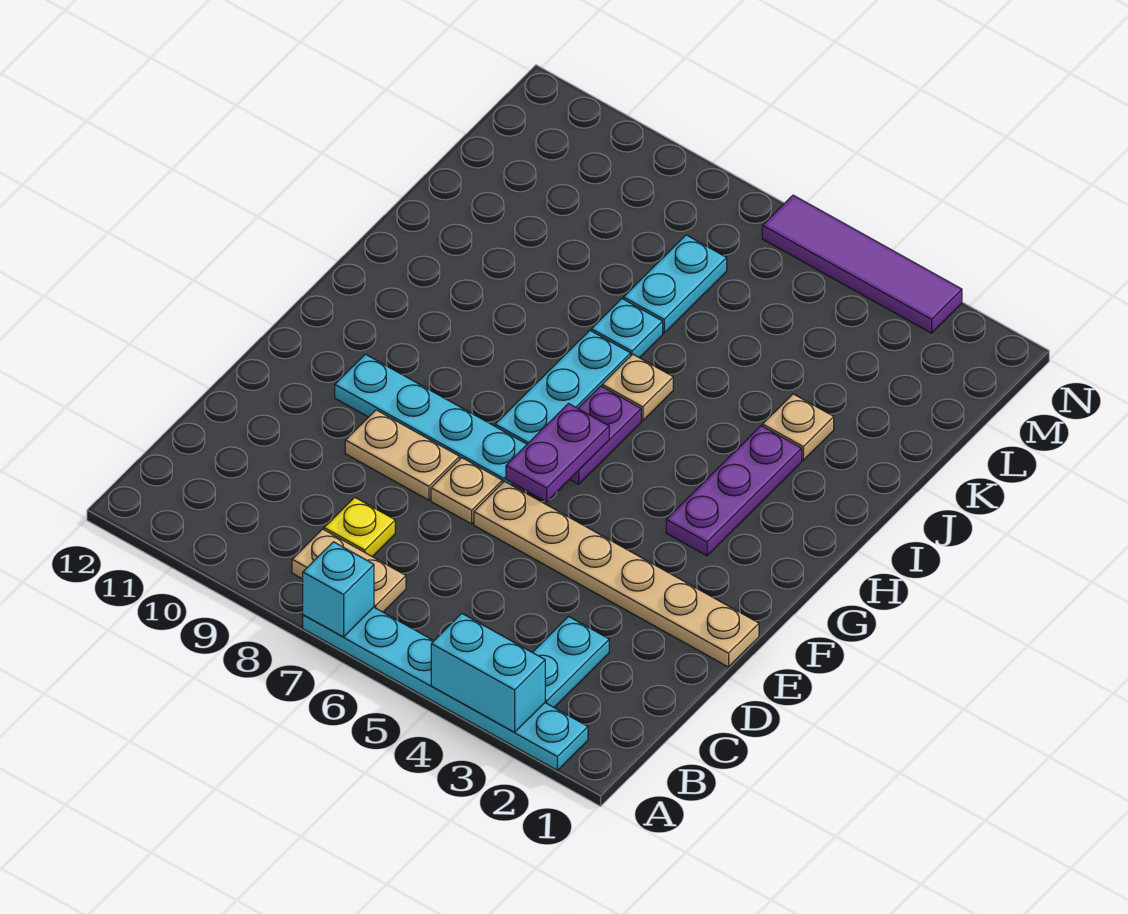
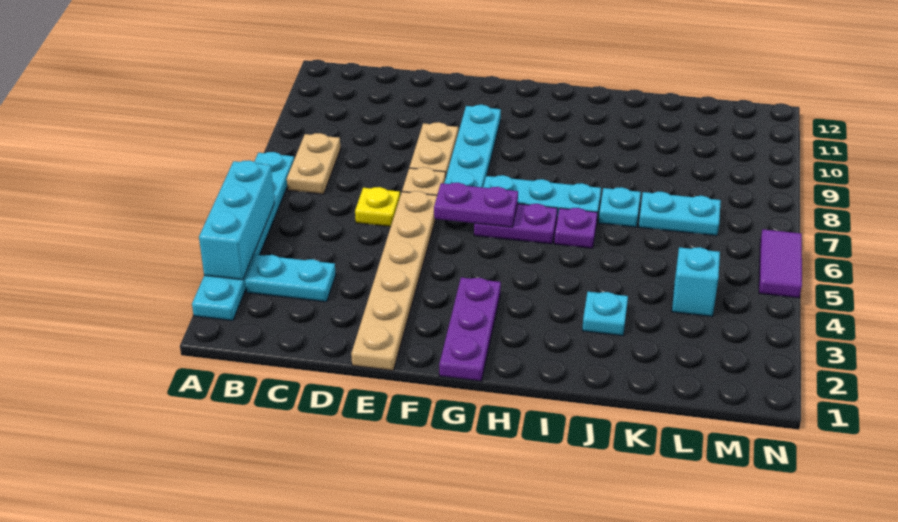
cyan brick A3:A4 level 2 -> cyan brick A3:A5 level 2
cyan brick A7 level 2 -> cyan brick L4 level 1
yellow plate C8 level 1 -> yellow plate D6 level 1
purple plate G3:I3 level 1 -> purple plate G1:G3 level 1
tan plate I6 level 1 -> purple plate I6 level 1
tan plate J3 level 1 -> cyan plate J3 level 1
purple tile N3:N6 level 1 -> purple tile N5:N6 level 1

